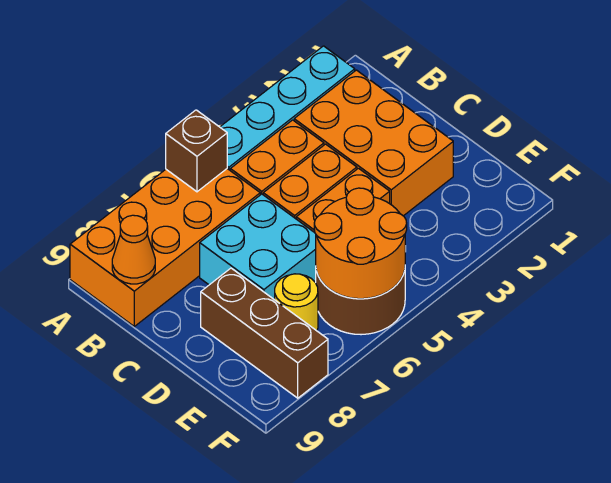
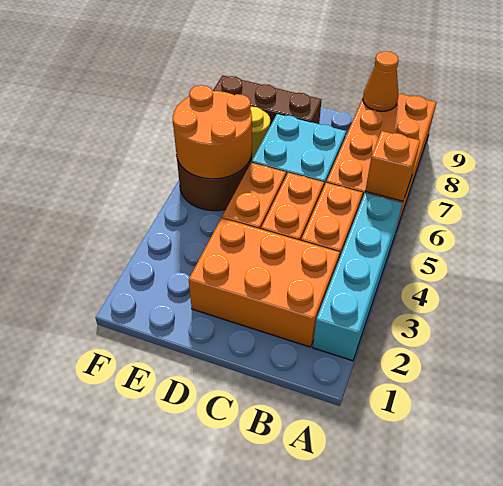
brown brick A6 level 2 -> orange brick A6 level 2

